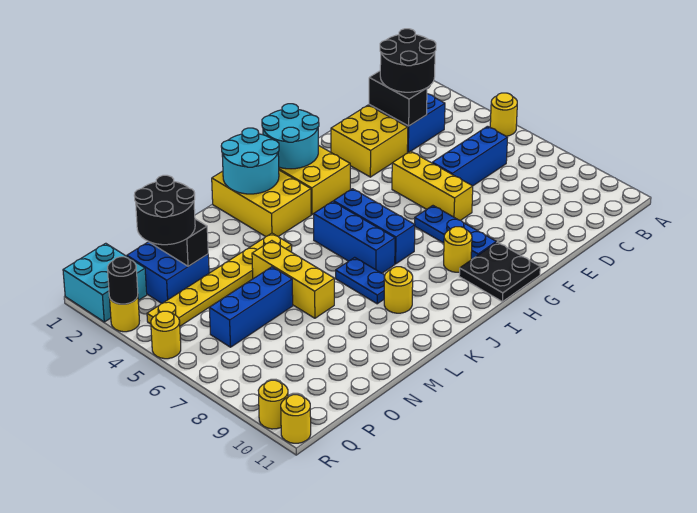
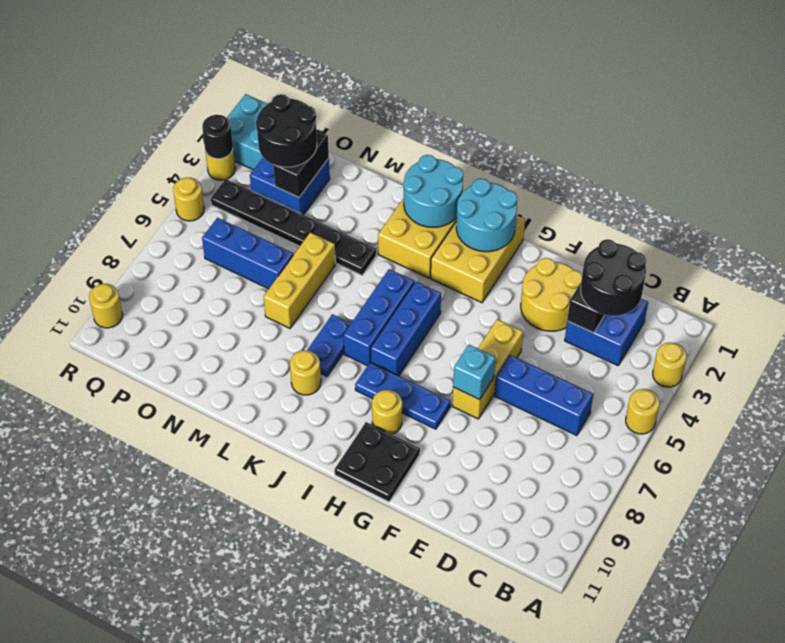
yellow brick E2:F3 level 1 -> yellow round brick E2:F3 level 1
none -> cyan brick F7 level 2
blue plate G7:G9 level 1 -> blue plate G8:I8 level 1
yellow plate L4:Q4 level 1 -> black plate L4:Q4 level 1
yellow round brick R11 level 1 -> yellow round brick A3 level 1

